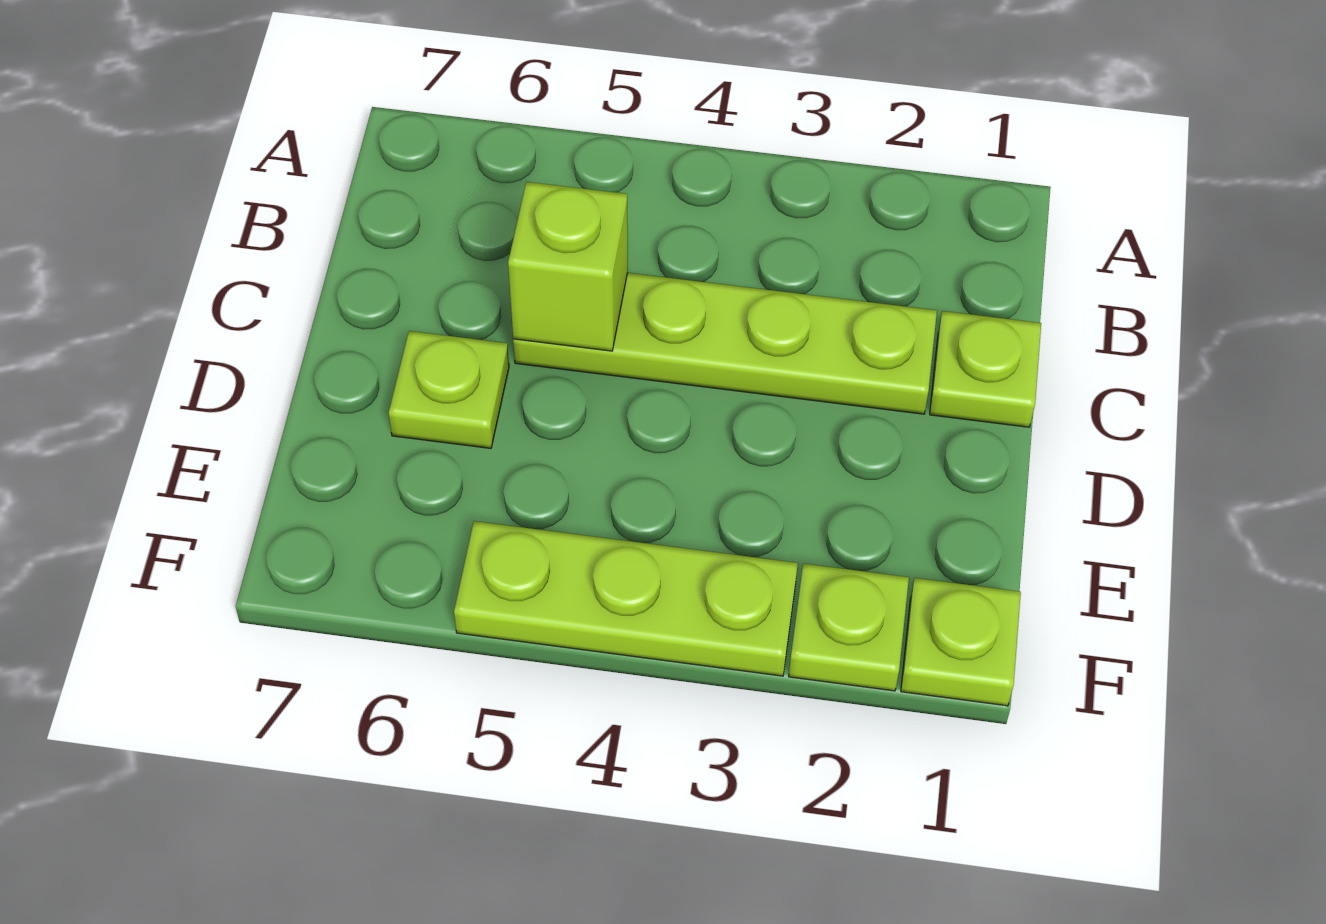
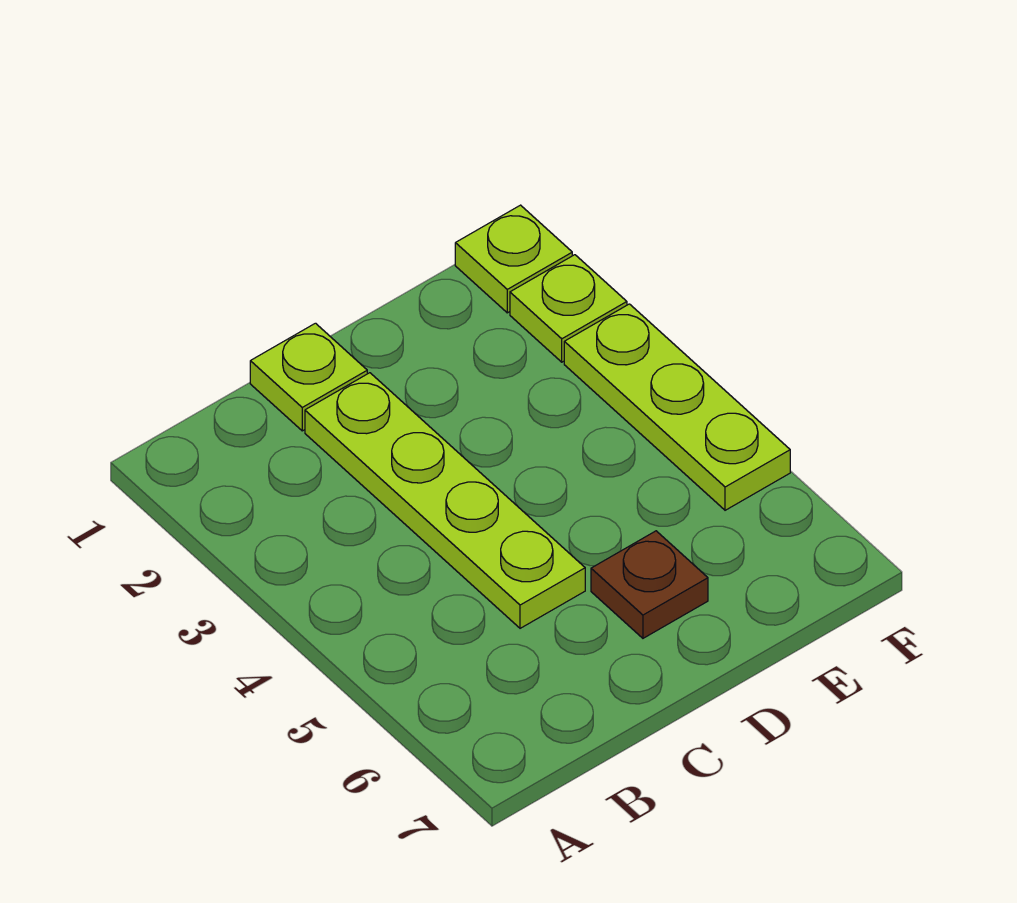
lime brick C5 level 2 -> none
lime plate D6 level 1 -> brown plate D6 level 1

